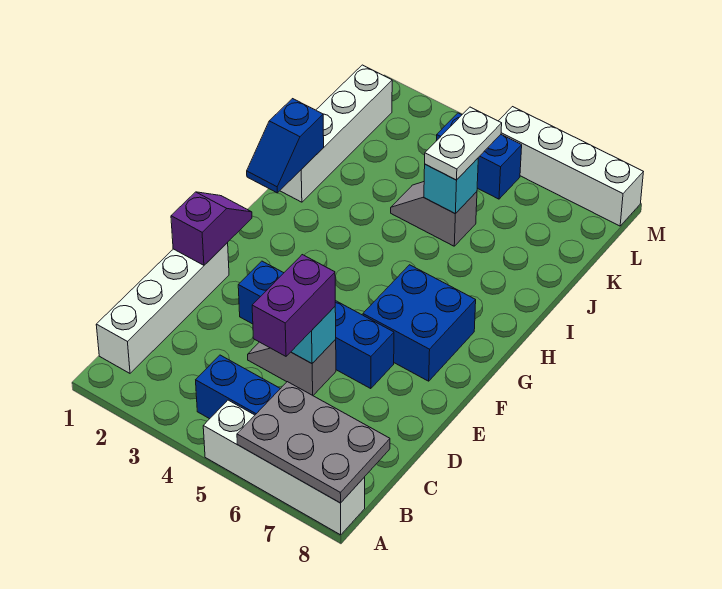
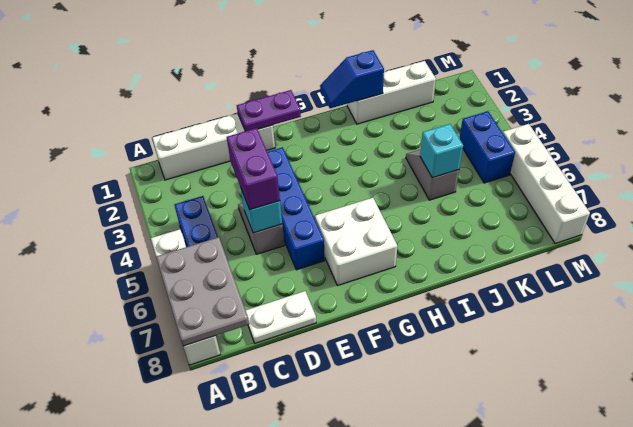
purple brick C5:D5 level 3 -> purple brick D4:D5 level 3
purple slope E1:F1 level 2 top E -> purple plate E1:F1 level 2
blue brick F6:G7 level 1 -> white brick F6:G7 level 1
white brick I1:L1 level 1 -> white brick I1:K1 level 1
white plate J5:K5 level 3 -> white plate C8:D8 level 1

